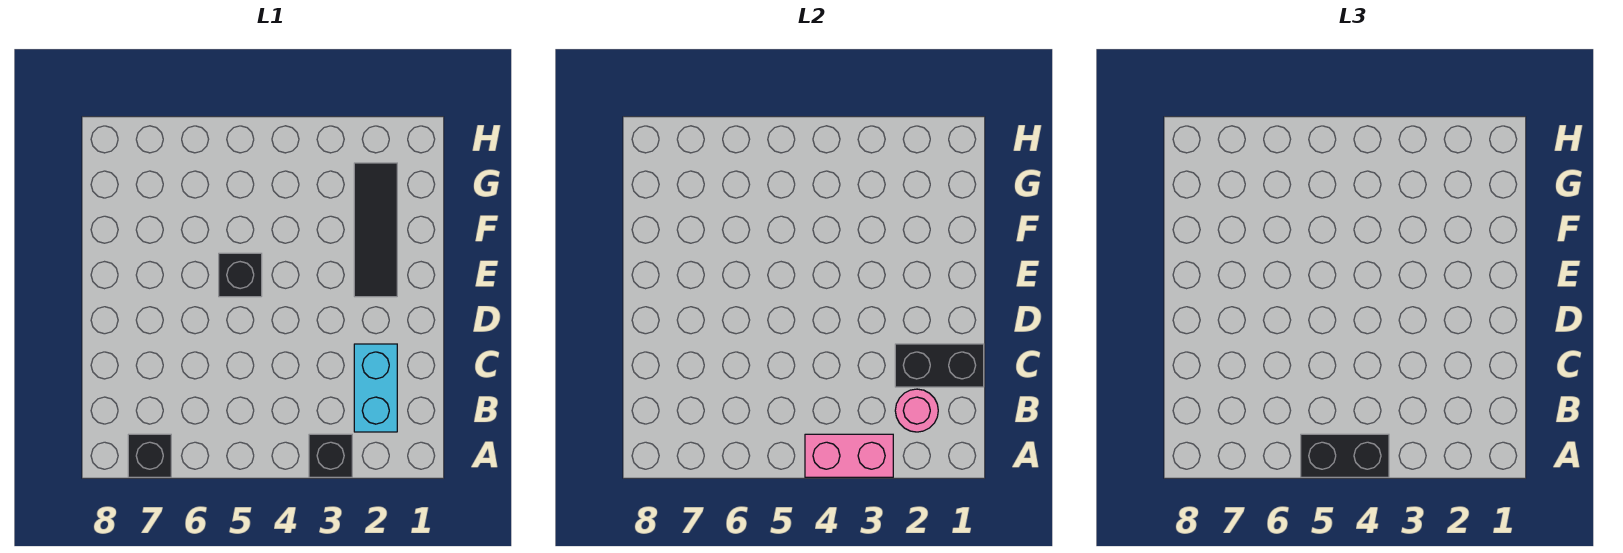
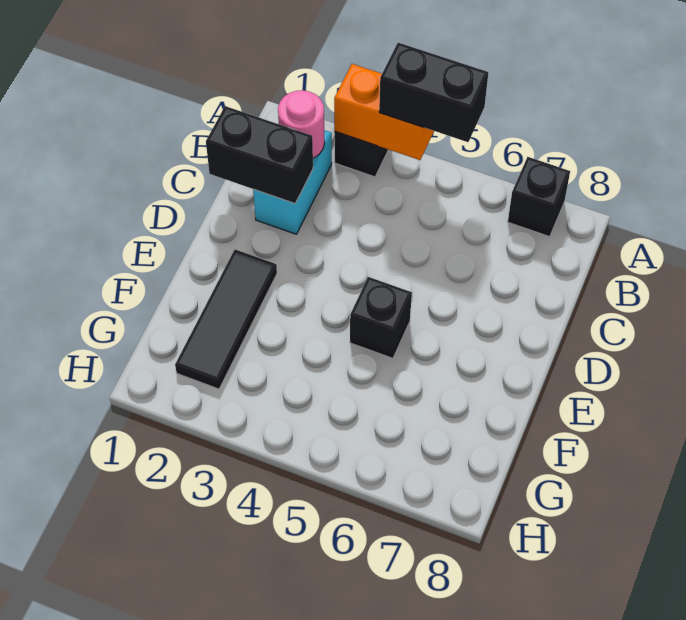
pink brick A3:A4 level 2 -> orange brick A3:A4 level 2

